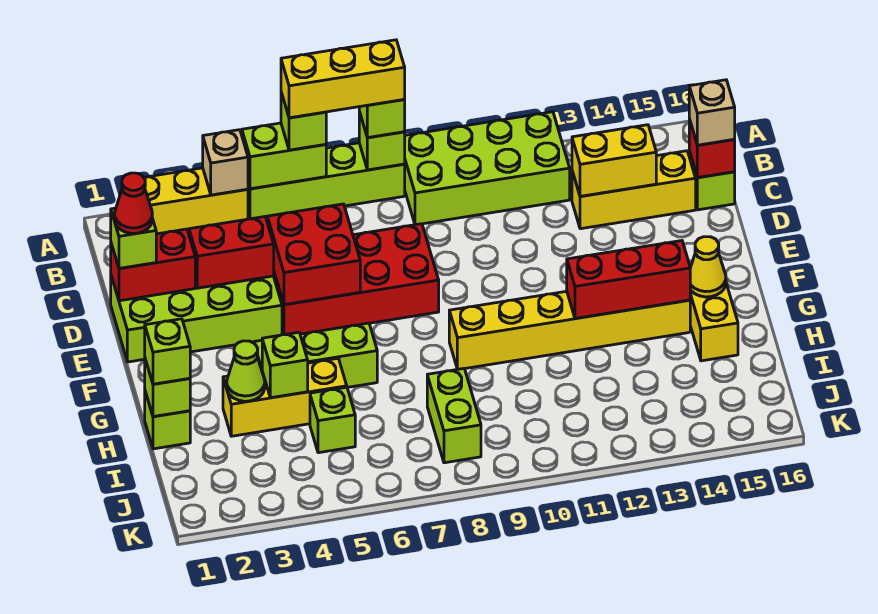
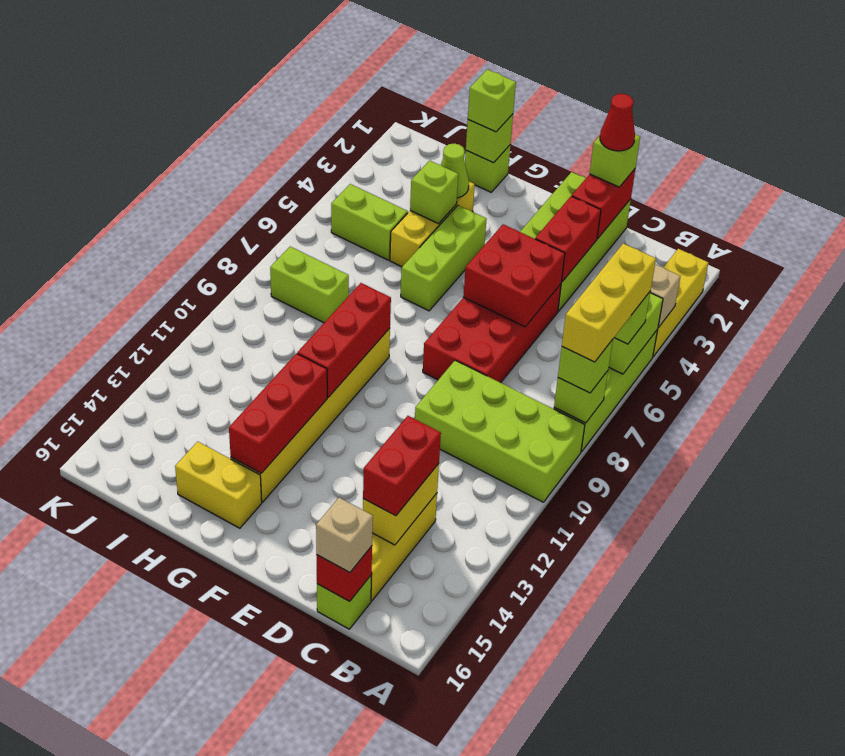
lime brick A9:B12 level 1 -> lime brick A9:D10 level 1
none -> red brick C13:C14 level 3
none -> red brick G9:G11 level 2
yellow cone G15 level 2 -> none
lime brick I5 level 1 -> lime brick I5:J5 level 1

